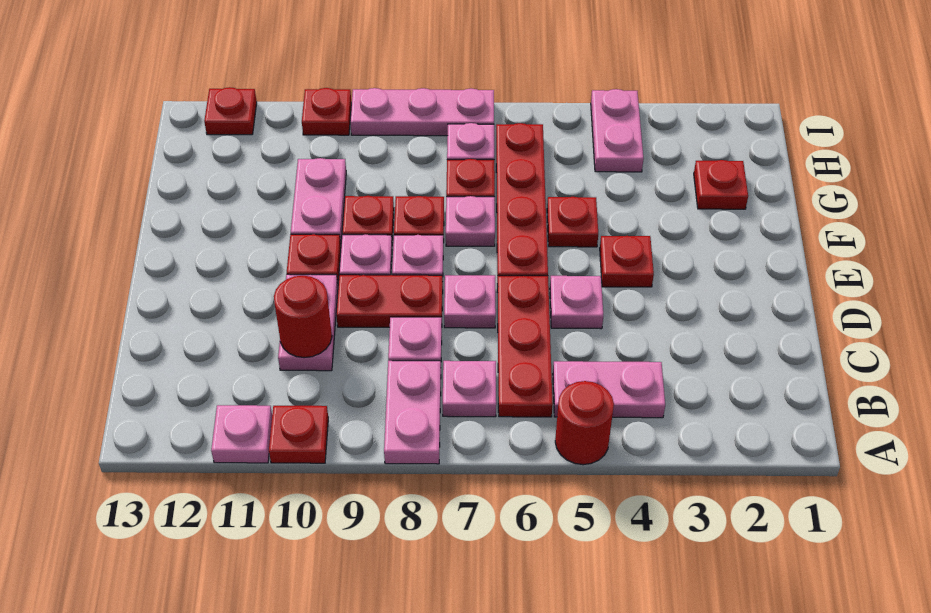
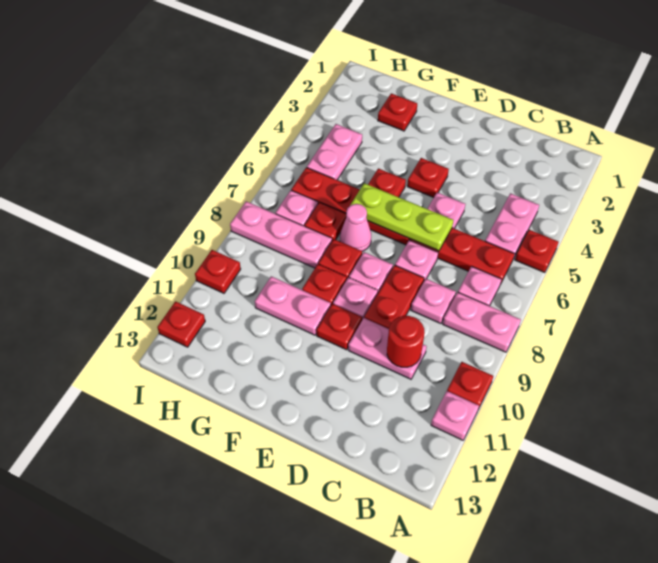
red round brick A5 level 1 -> red plate A5 level 1
none -> lime plate D6:F6 level 2
pink plate F7 level 1 -> pink cone F7 level 1
pink plate H4:I4 level 1 -> pink plate H4:H5 level 1
pink plate I7:I9 level 1 -> pink plate G8:I8 level 1

